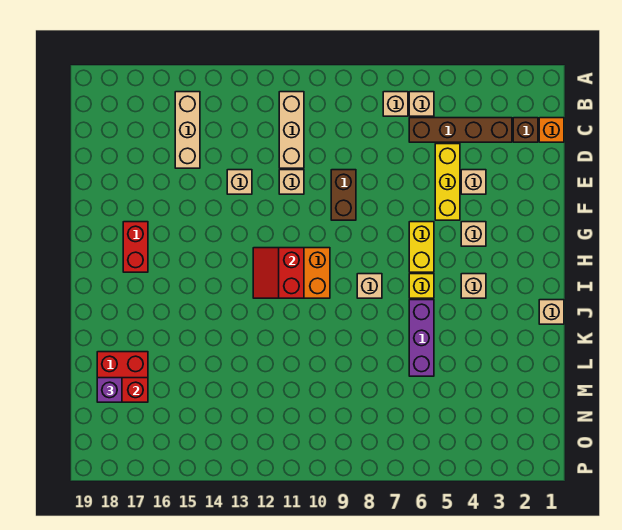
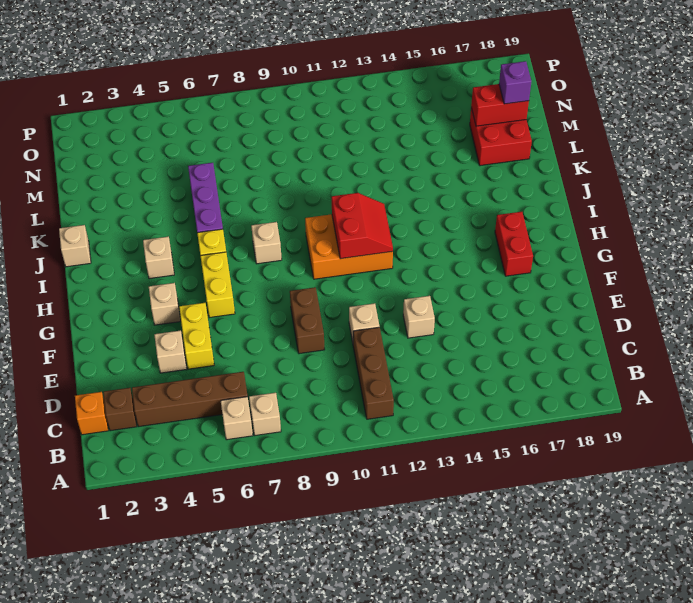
tan brick B11:D11 level 1 -> brown brick B11:D11 level 1
tan brick B15:D15 level 1 -> none
yellow brick D5:F5 level 1 -> yellow brick E5:F5 level 1

